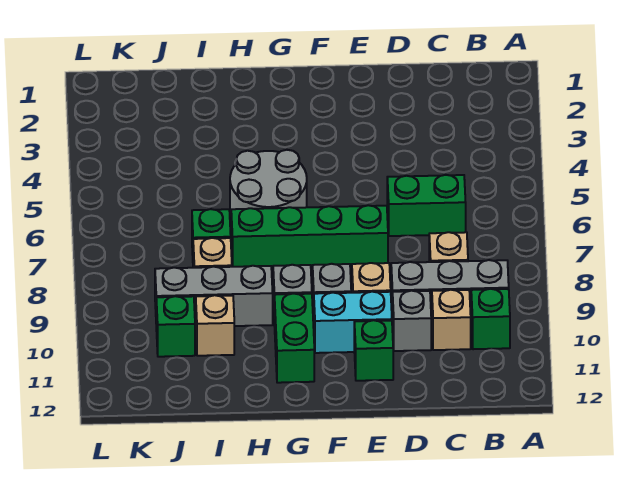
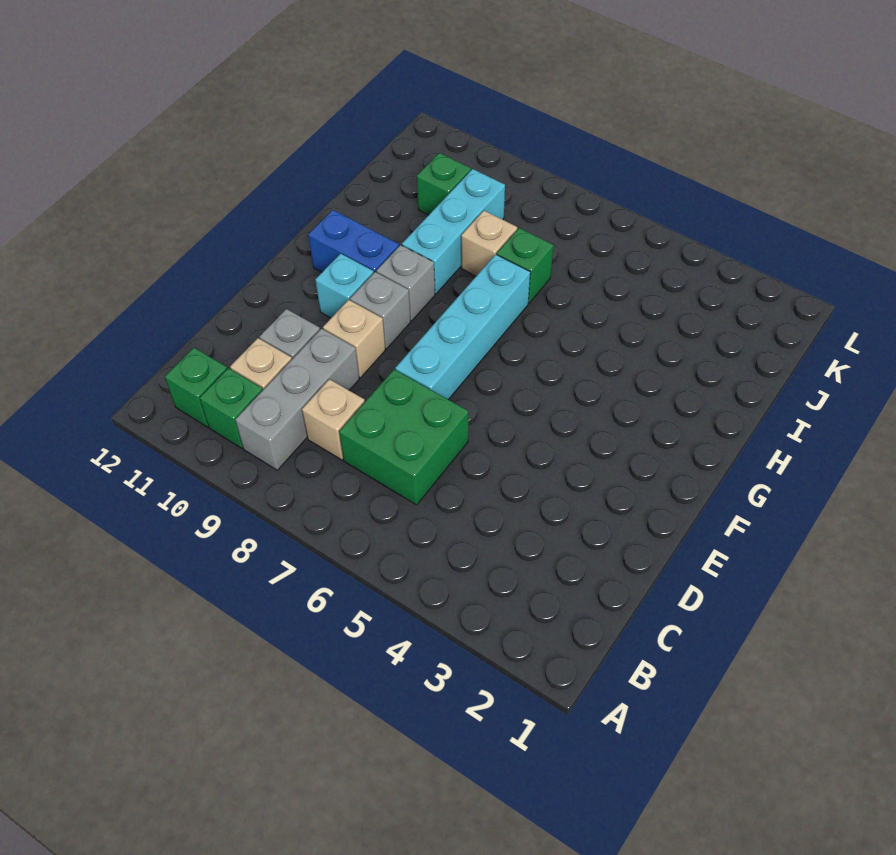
green brick C6:D6 level 1 -> green brick C6:D7 level 1
green brick E7:H7 level 1 -> cyan brick E7:H7 level 1
cyan brick E10:F10 level 1 -> cyan brick F10 level 1
green brick E11 level 1 -> green brick B11 level 1
grey round brick G5:H6 level 1 -> none
green brick G10:G11 level 1 -> blue brick G10:G11 level 1
grey brick H9:J9 level 1 -> cyan brick H9:J9 level 1
tan brick I10 level 1 -> none

